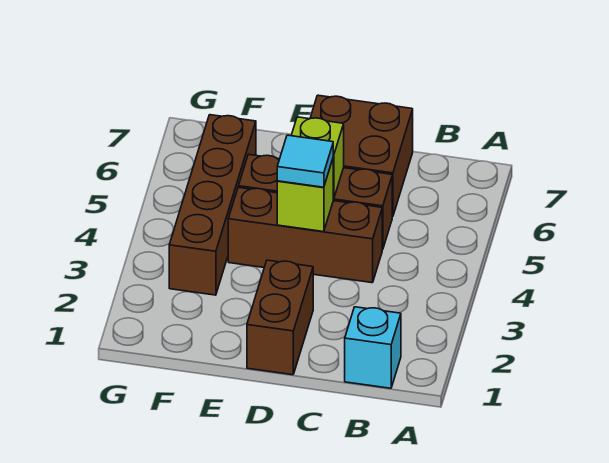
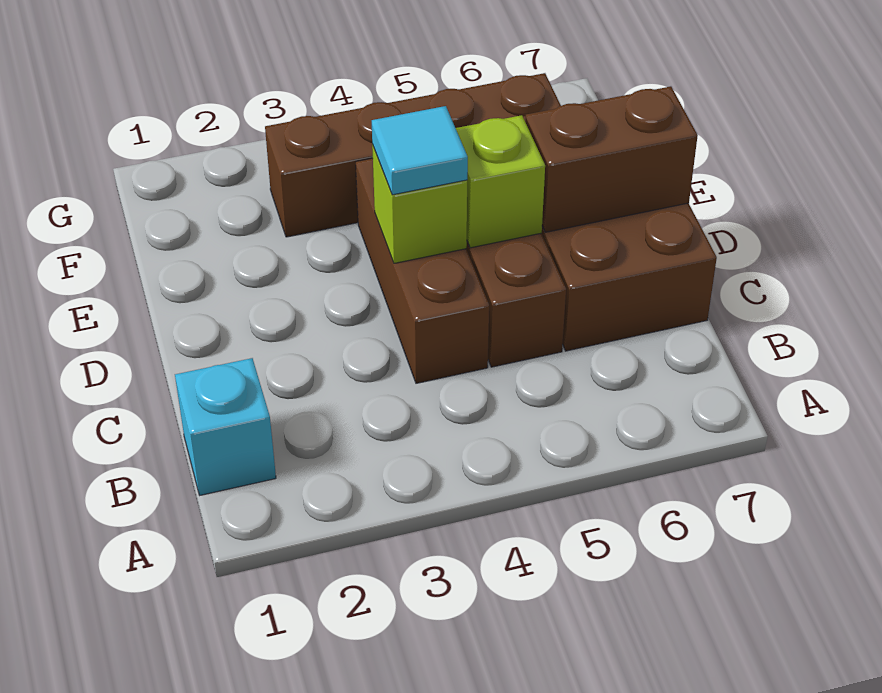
brown brick D1:D2 level 1 -> brown brick D6:D7 level 2

